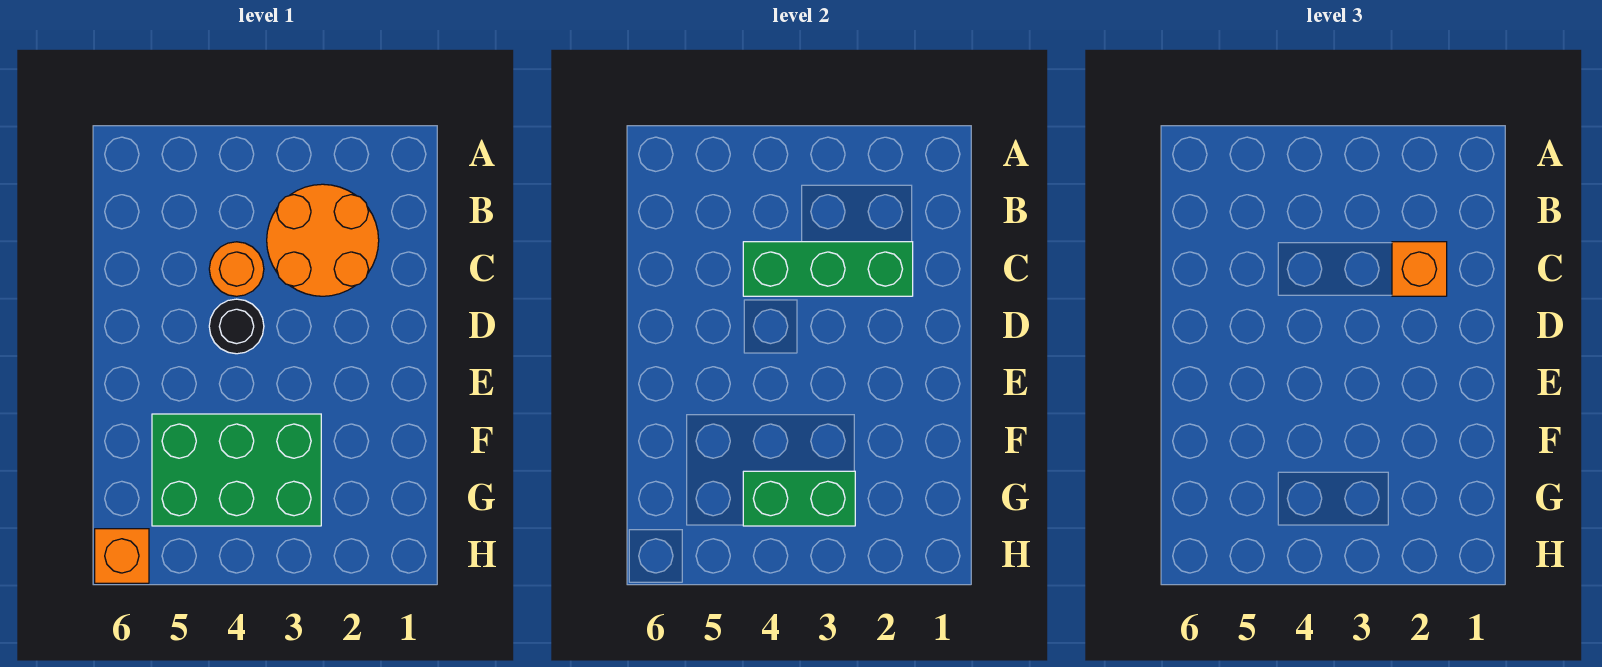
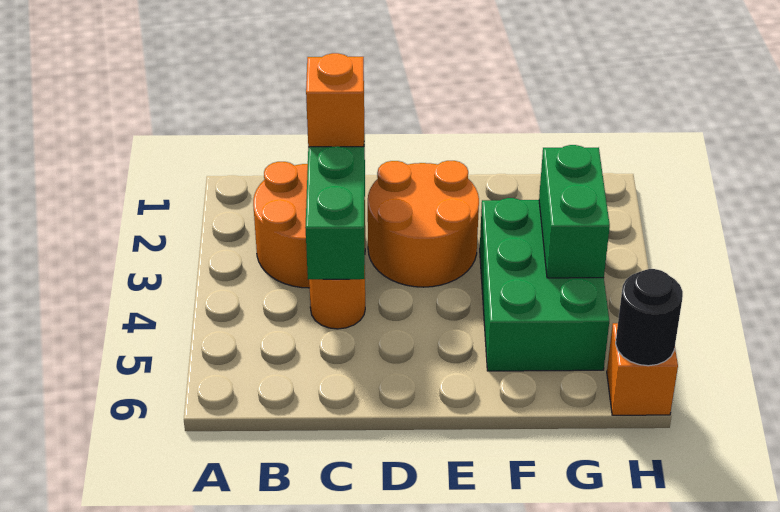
none -> orange round brick D2:E3 level 1
black round brick D4 level 1 -> black round brick H6 level 2

